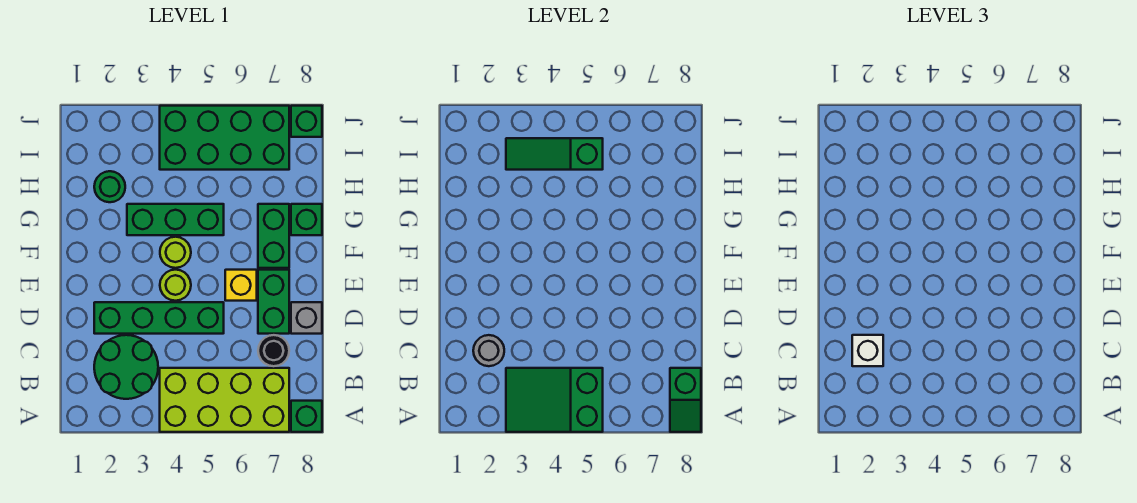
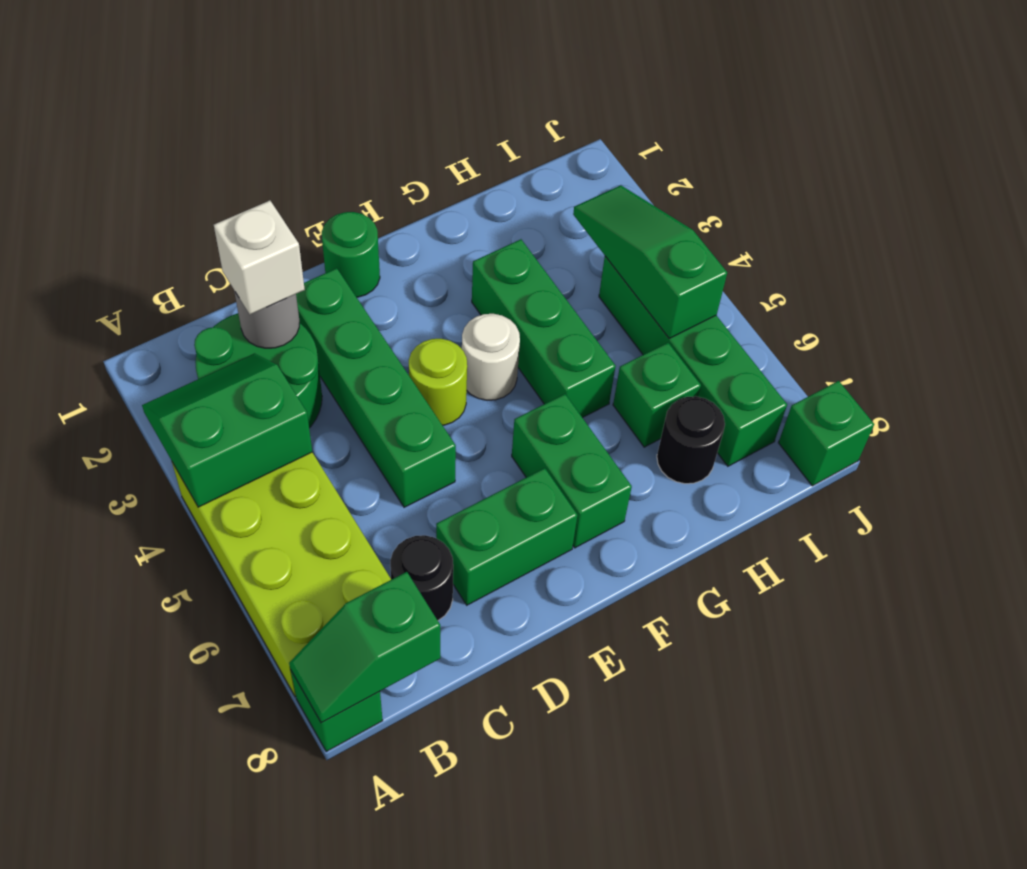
green slope A3:B5 level 2 top 5 -> green slope A3:B4 level 2 top 4
grey brick D8 level 1 -> none
yellow brick E6 level 1 -> none
lime round brick F4 level 1 -> white round brick F4 level 1
green brick F7:G7 level 1 -> green brick F6:F7 level 1
green brick G8 level 1 -> green brick H6 level 1
green round brick H2 level 1 -> green round brick E1 level 1
none -> black round brick H7 level 1
green brick I4:J7 level 1 -> green brick I4:I7 level 1

